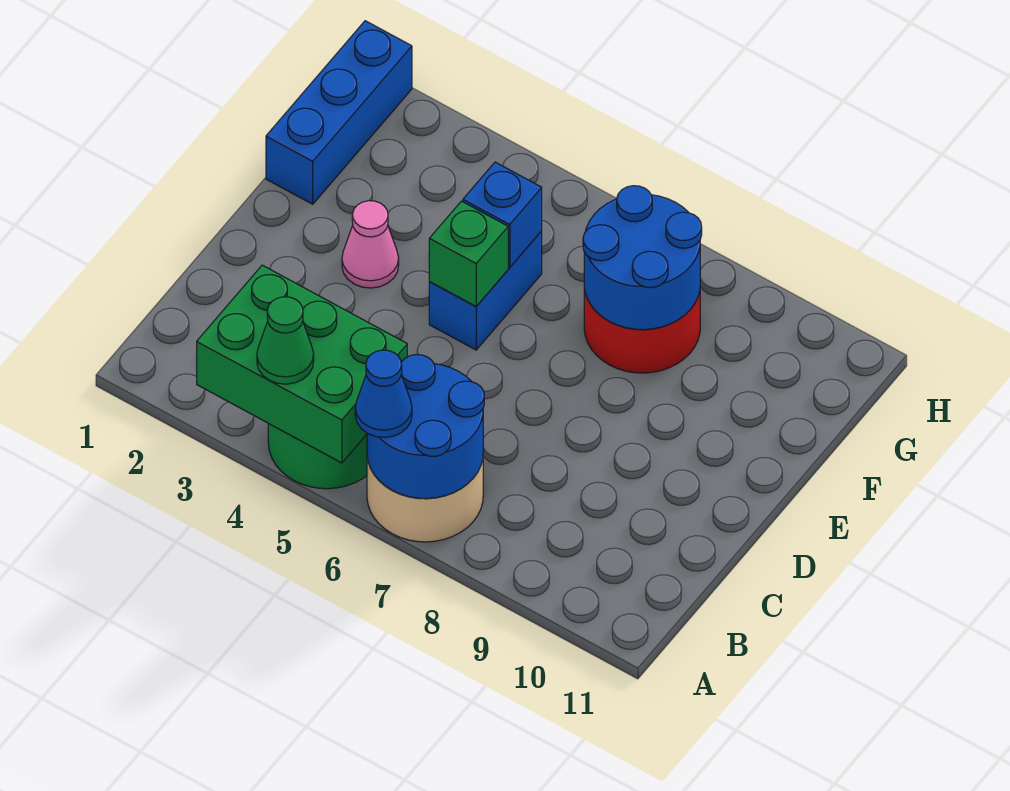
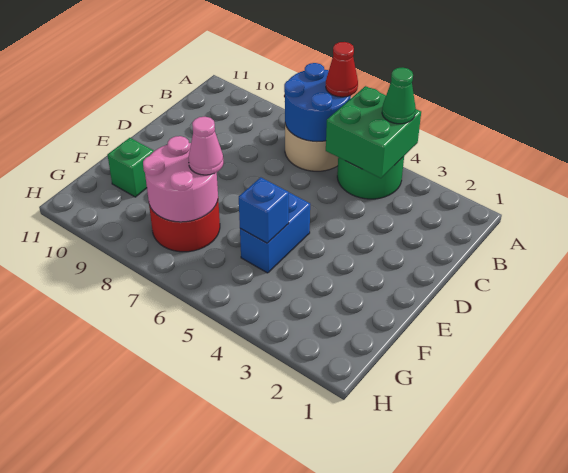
green brick A3:B5 level 2 -> green brick A4:B5 level 2
blue cone A6 level 3 -> red cone A6 level 3
pink cone E3 level 1 -> pink cone F7 level 3
green brick E5 level 2 -> green brick F10 level 1
blue brick F1:H1 level 1 -> none
blue round brick F7:G8 level 2 -> pink round brick F7:G8 level 2

